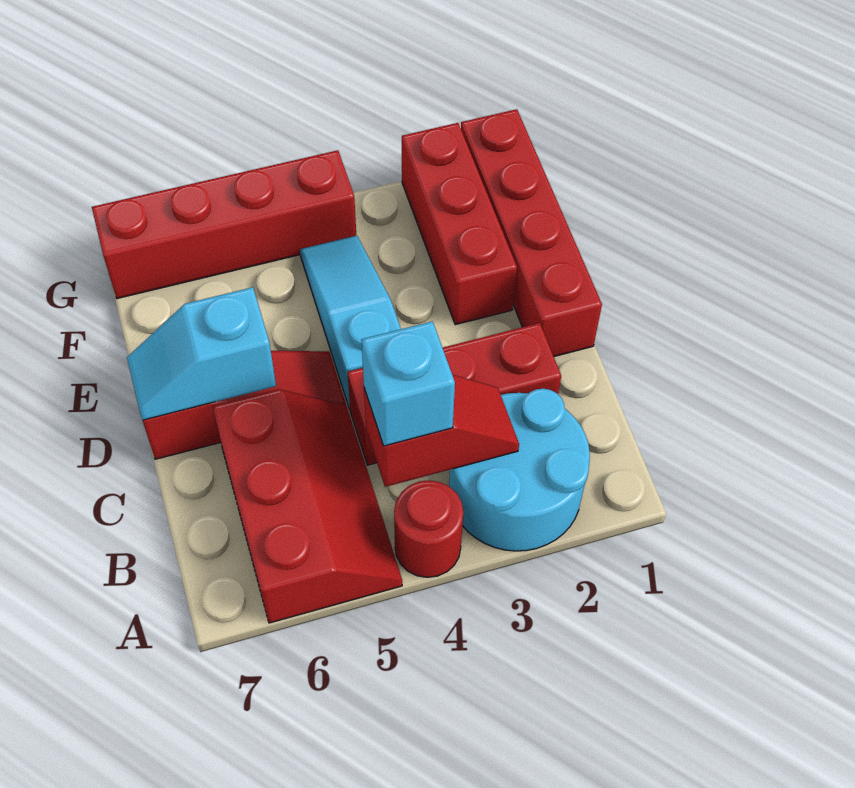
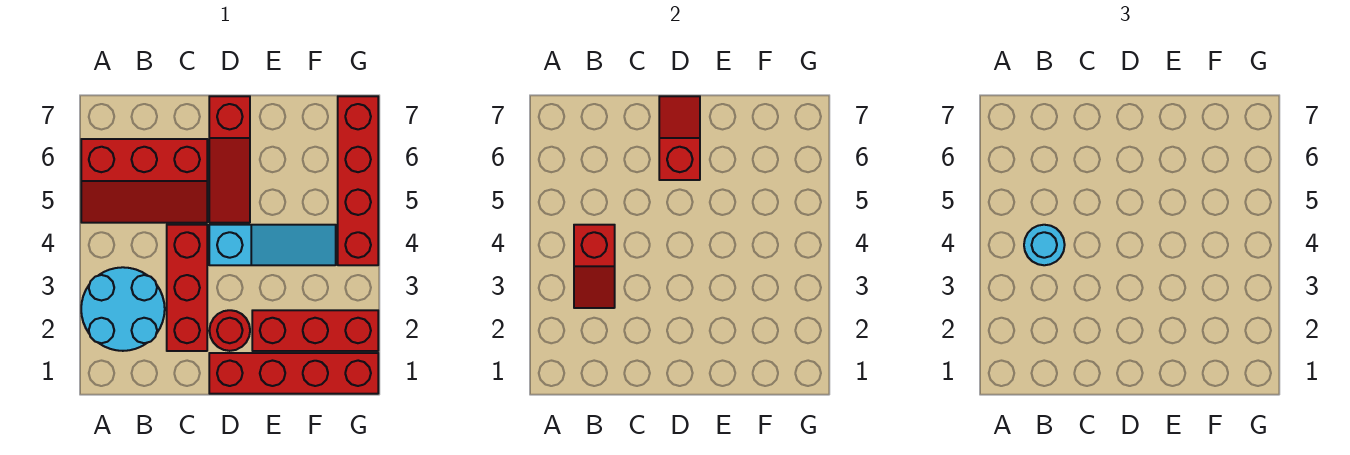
red round brick A4 level 1 -> red round brick D2 level 1
cyan brick B4 level 3 -> cyan round brick B4 level 3
cyan slope D6:D7 level 2 top 6 -> red slope D6:D7 level 2 top 6

